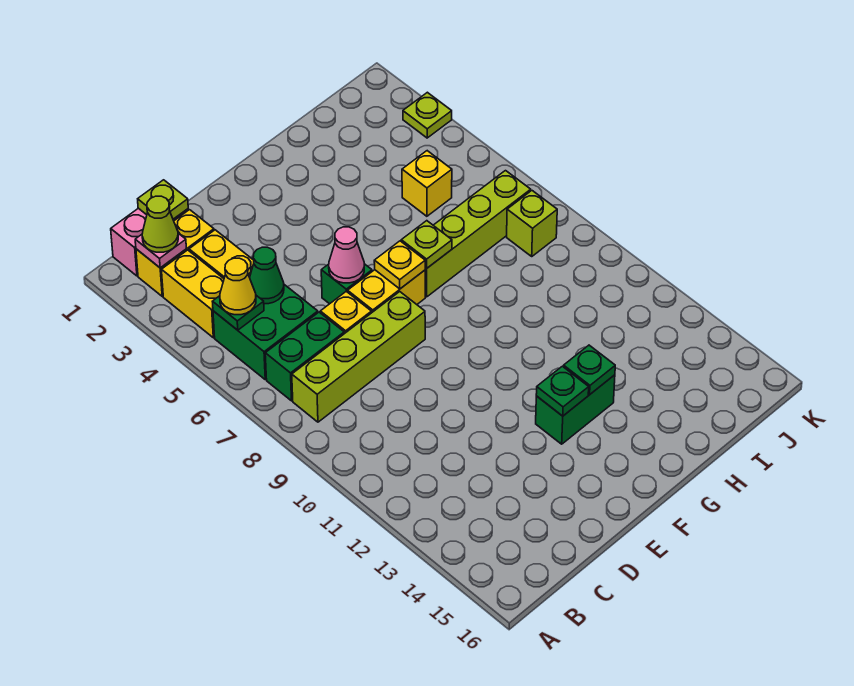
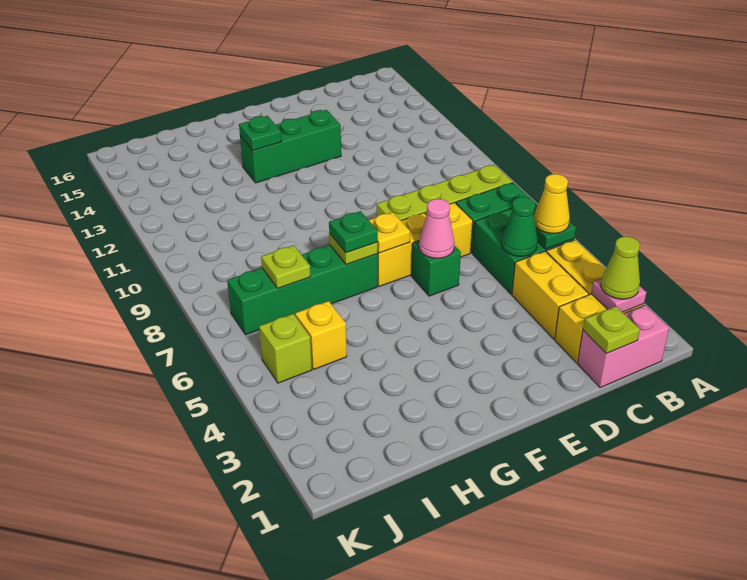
green brick F13:G13 level 1 -> green brick E13:G13 level 1
green plate F13 level 2 -> green plate G7 level 3
lime brick G7:J7 level 1 -> green brick G7:J7 level 1
lime brick J8 level 1 -> lime brick J5 level 1
lime plate K3 level 1 -> lime plate I7 level 2

